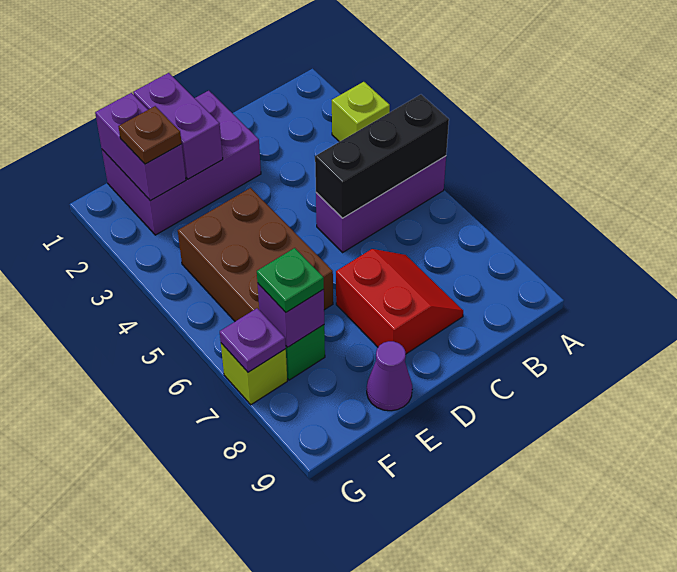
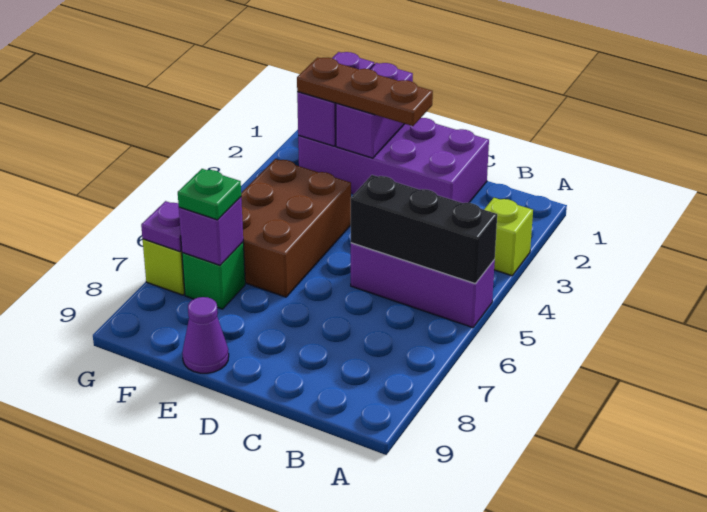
red slope C7:D8 level 1 top D -> none
purple brick D1:F2 level 1 -> purple brick C1:F2 level 1
brown plate F2 level 3 -> brown plate D2:F2 level 3

